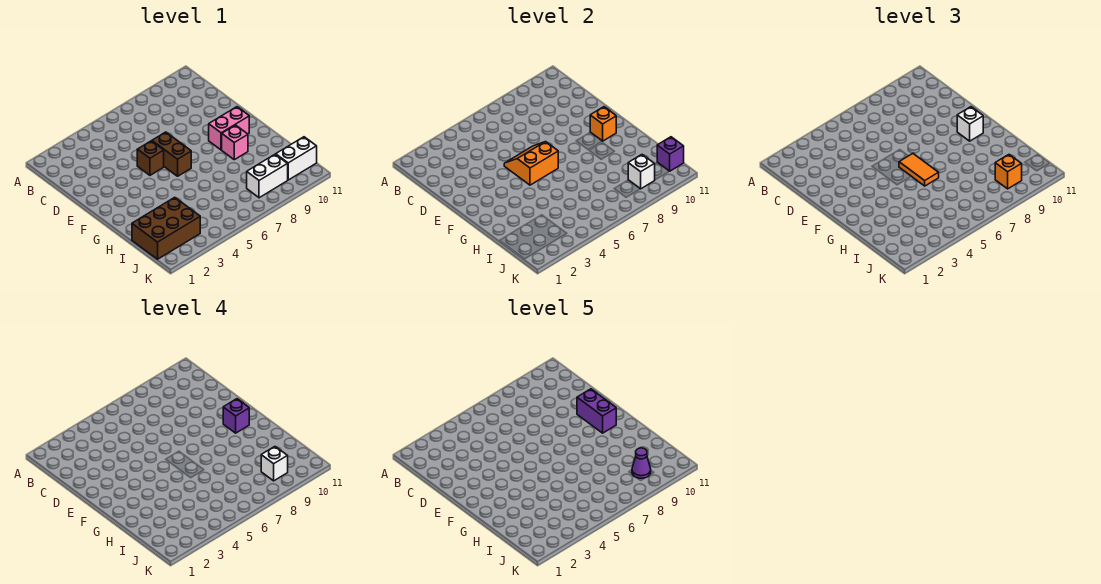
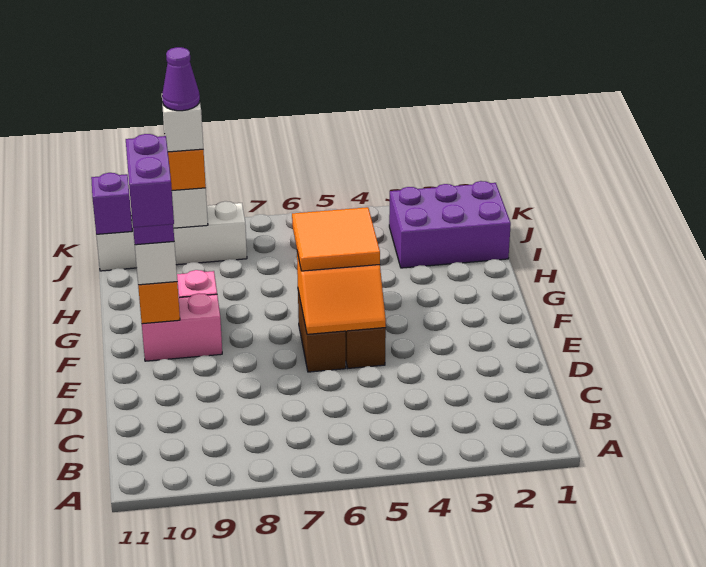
orange tile F6:G6 level 3 -> orange tile F5:G6 level 3
brown brick I1:J3 level 1 -> purple brick I1:J3 level 1

